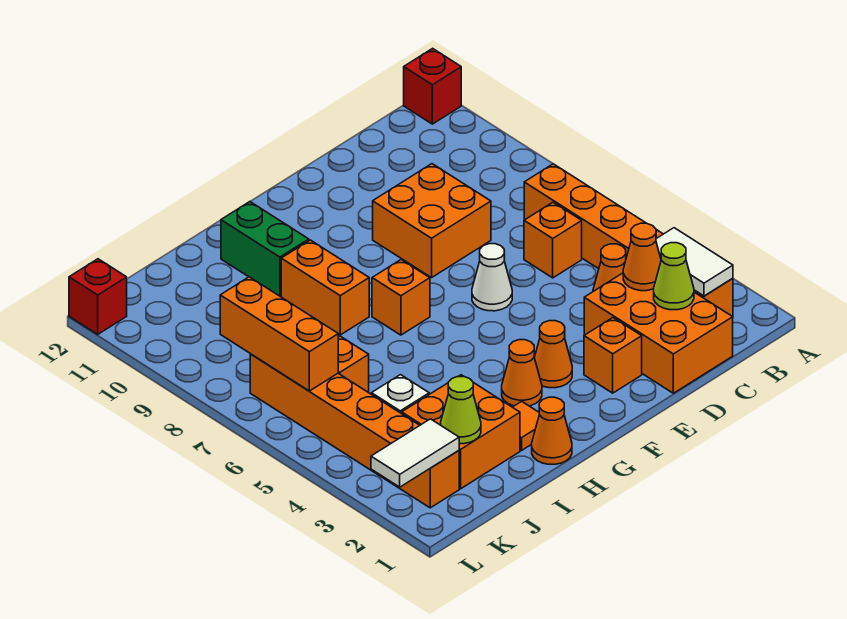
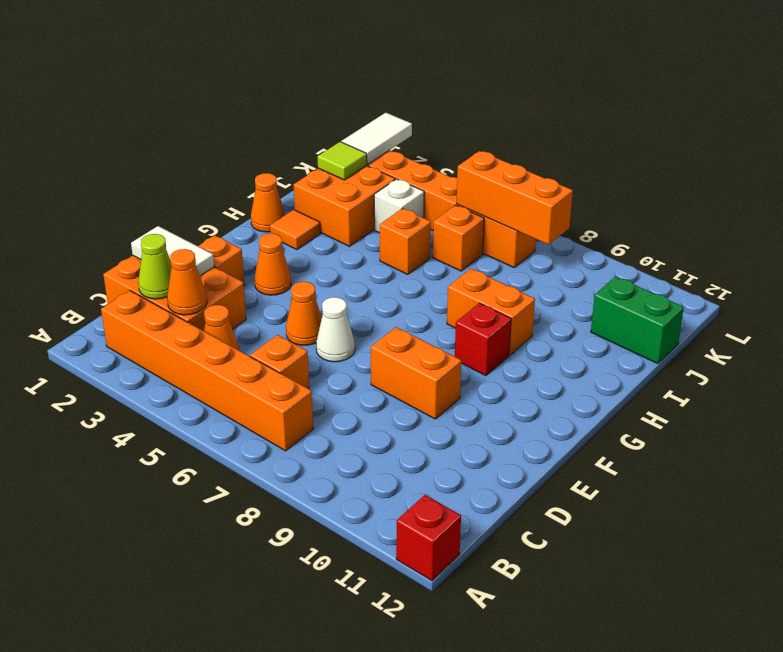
white tile B2:B3 level 2 -> white tile D1:D2 level 2
orange brick D8:E9 level 1 -> orange brick E8:E9 level 1
orange cone G3 level 1 -> orange cone E5 level 1
orange brick G7 level 1 -> orange brick I5 level 1
green brick H10:H11 level 1 -> green brick J11:J12 level 1
lime cone J2 level 2 -> lime tile J2 level 2
red brick L12 level 1 -> red brick G9 level 1

